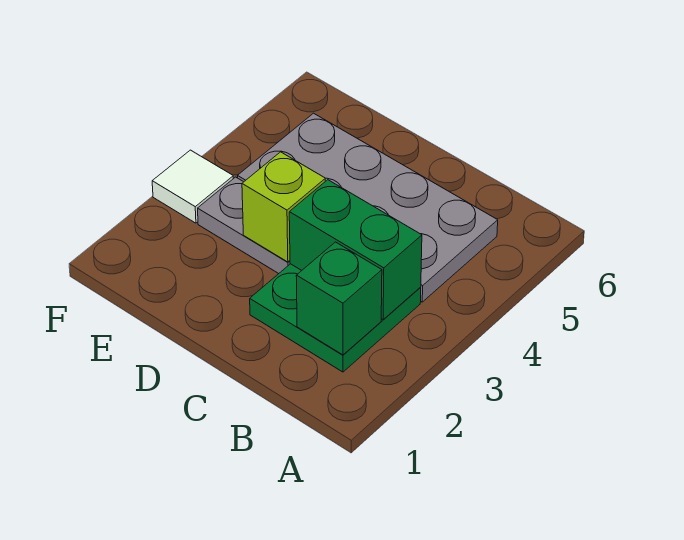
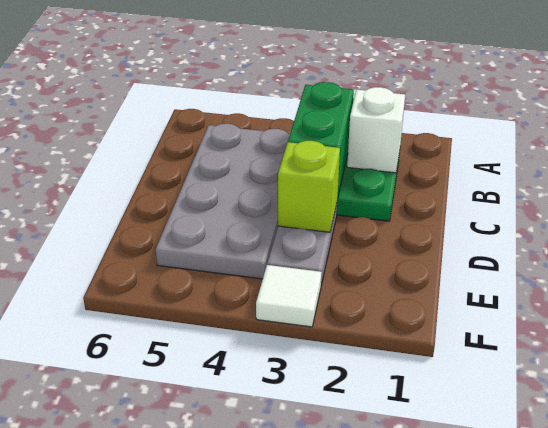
green brick B2 level 2 -> white brick B2 level 2

